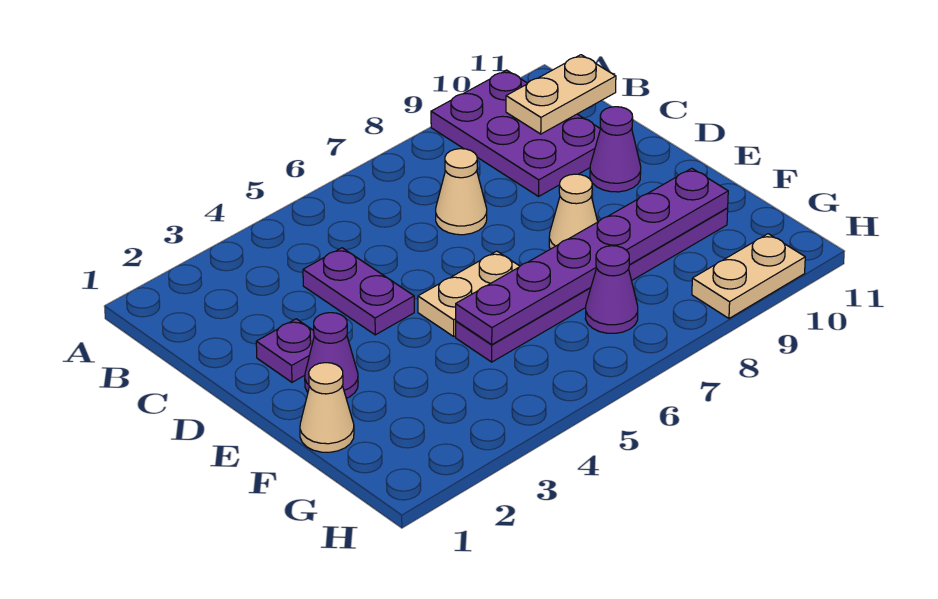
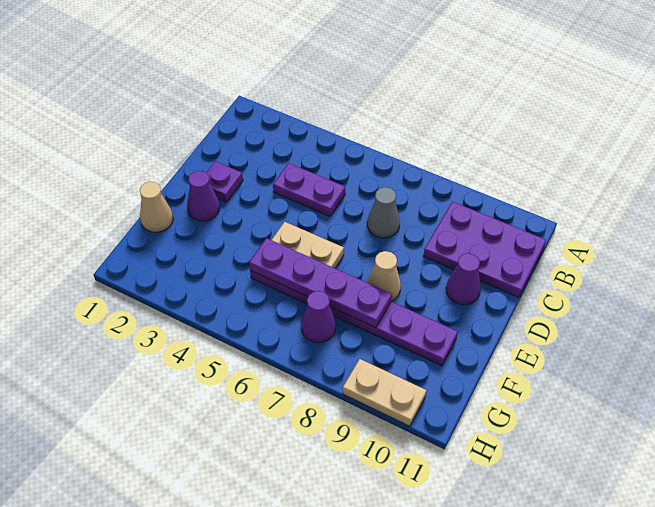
purple plate A9:C10 level 1 -> purple plate B9:C11 level 1
tan plate B10:B11 level 2 -> none
purple plate C4:D4 level 1 -> purple plate C4:C5 level 1
tan cone C7 level 1 -> grey cone C7 level 1
purple plate F5:F10 level 2 -> purple plate F5:F8 level 2

